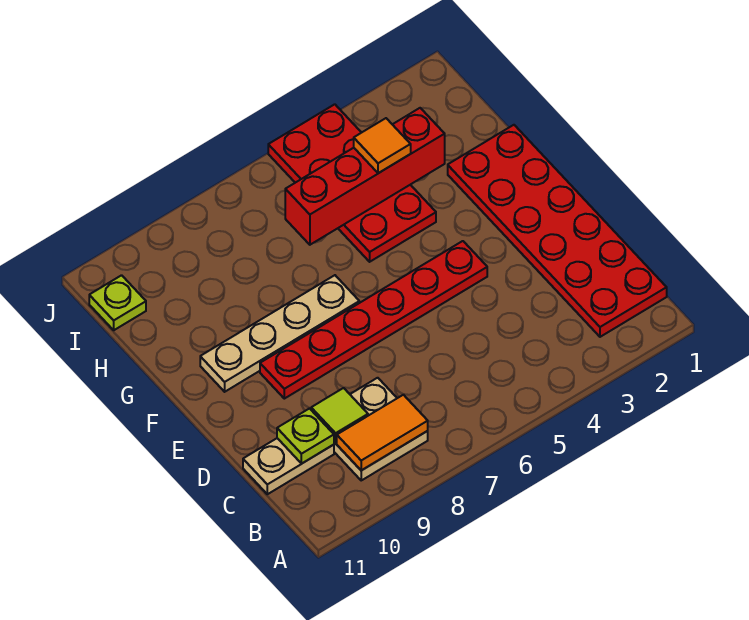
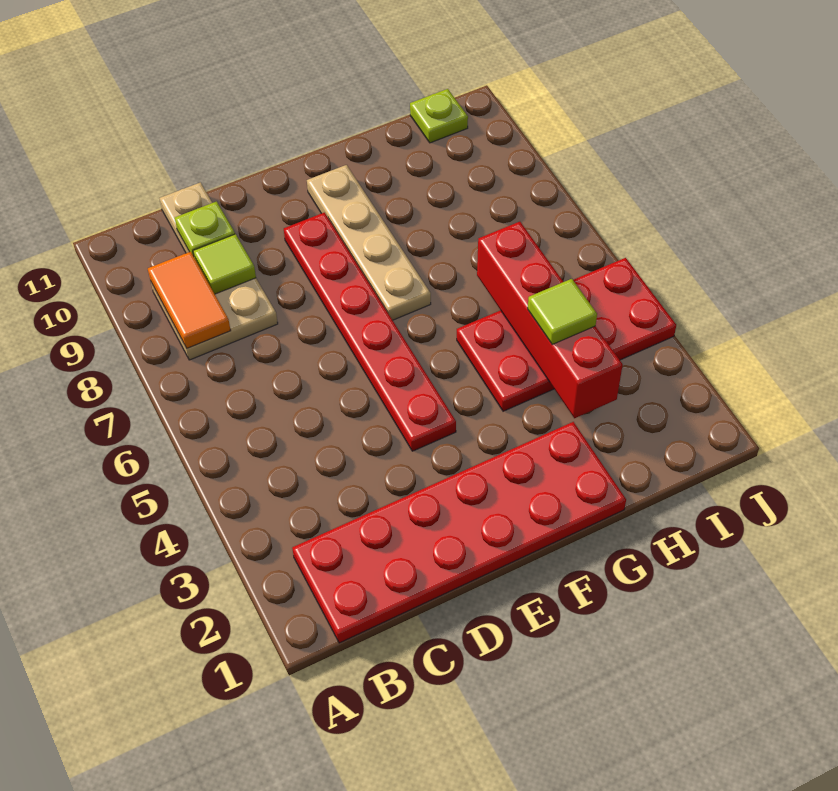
orange tile H4 level 3 -> lime tile H4 level 3

